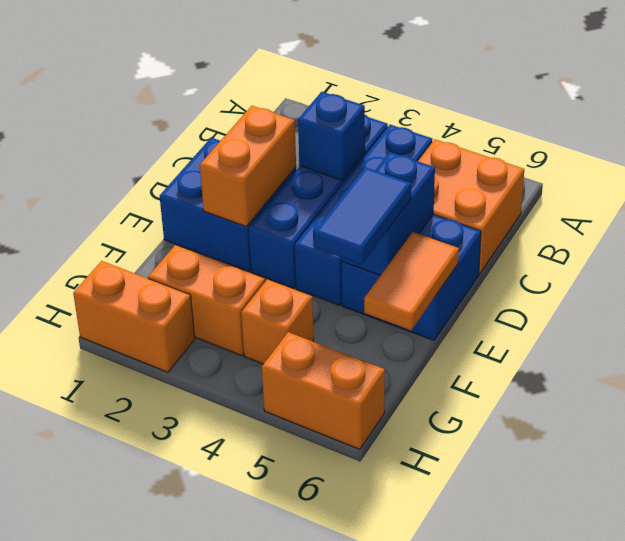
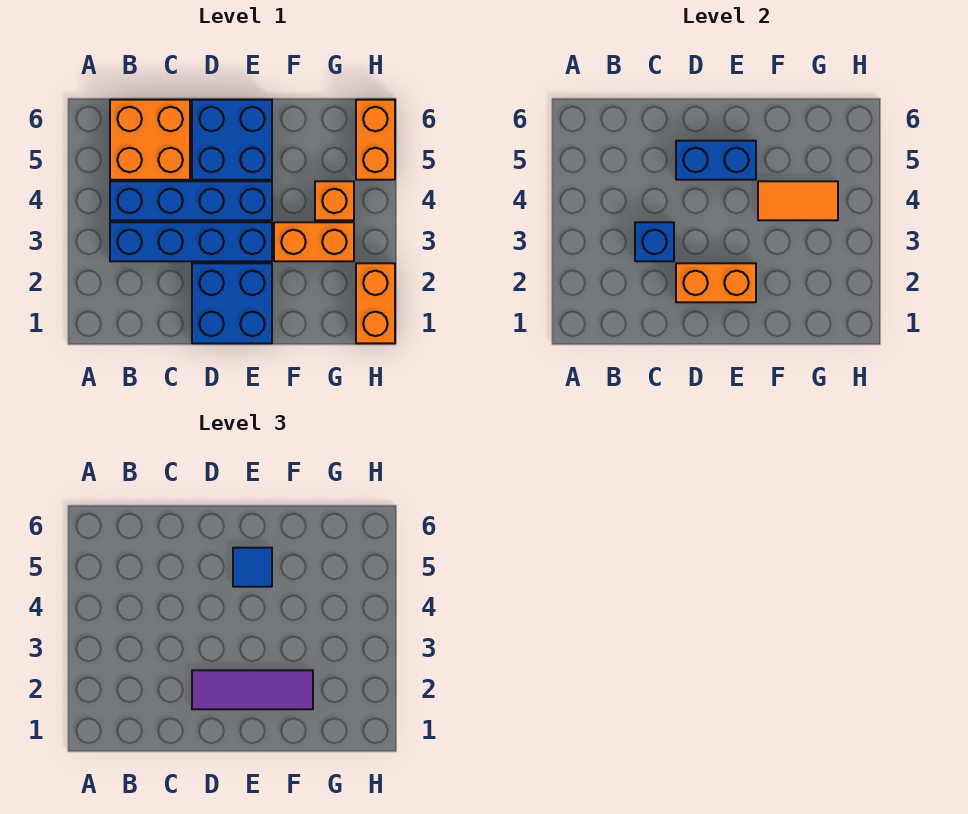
none -> purple tile D2:F2 level 3
blue tile E5:F5 level 3 -> blue tile E5 level 3
orange tile E6:F6 level 2 -> orange tile F4:G4 level 2
orange brick G2:G3 level 1 -> orange brick F3:G3 level 1

